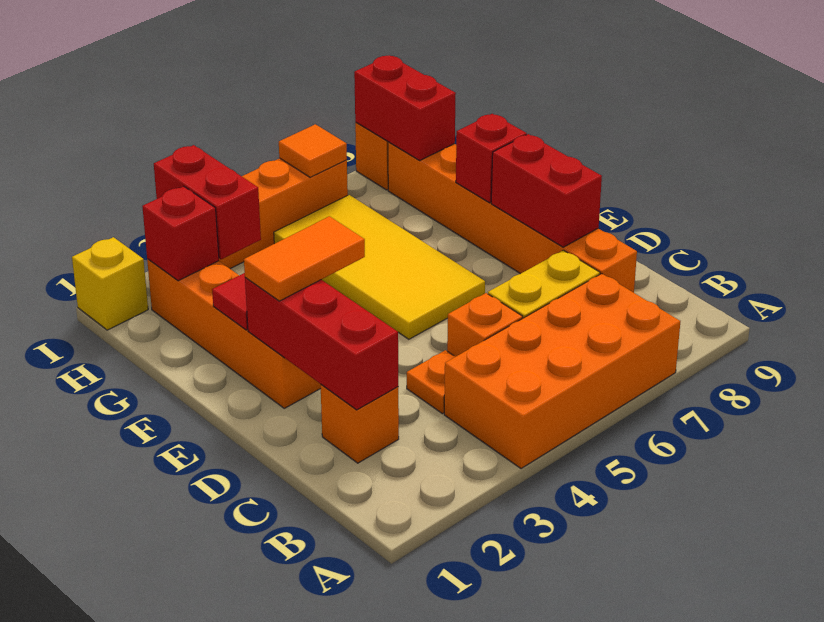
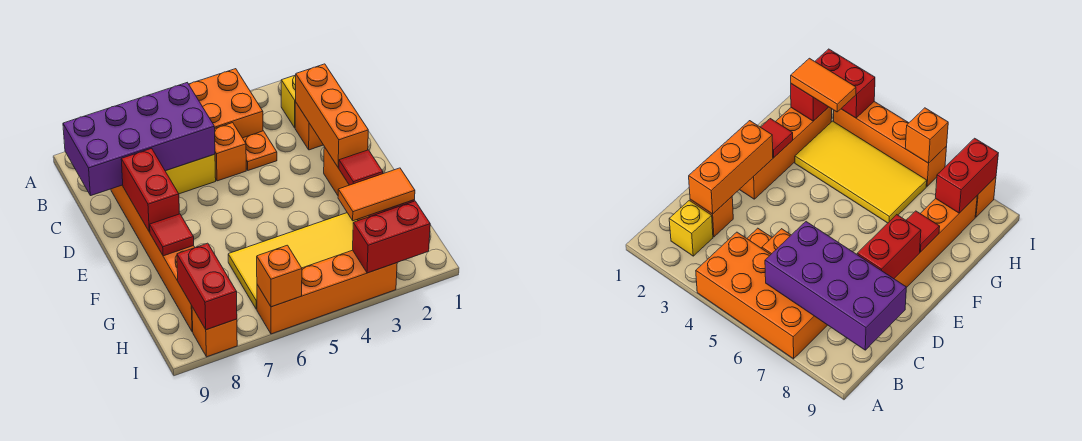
none -> purple brick B6:C9 level 2
red brick C2:E2 level 2 -> orange brick C2:E2 level 2
orange tile E2:E3 level 3 -> orange tile H2:H3 level 3
yellow tile E5:H6 level 1 -> yellow tile G3:H6 level 1
red brick F8 level 2 -> red tile F8 level 2
red brick H3:I3 level 2 -> red brick I2:I3 level 2
yellow brick I1 level 1 -> yellow brick B2 level 1
orange tile I6 level 2 -> orange brick I6 level 2

